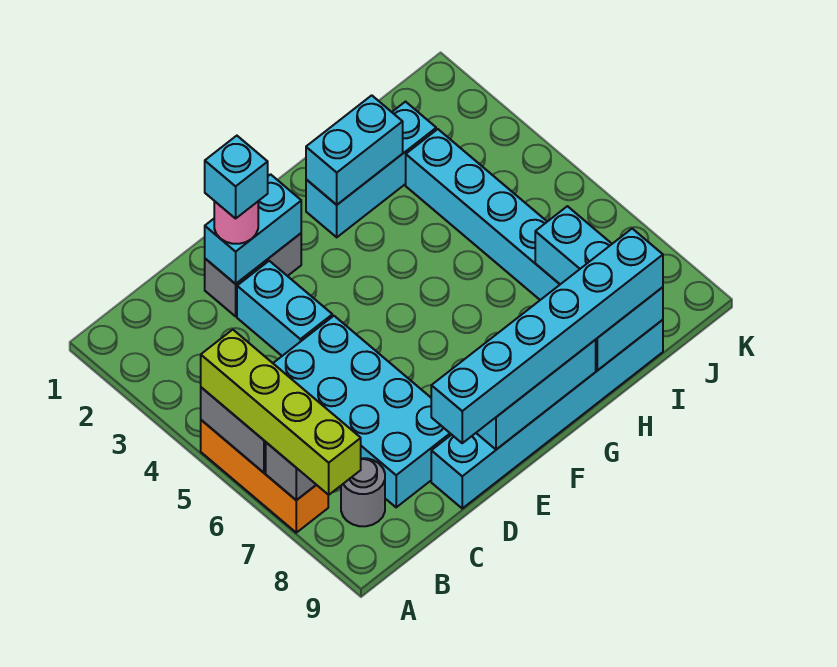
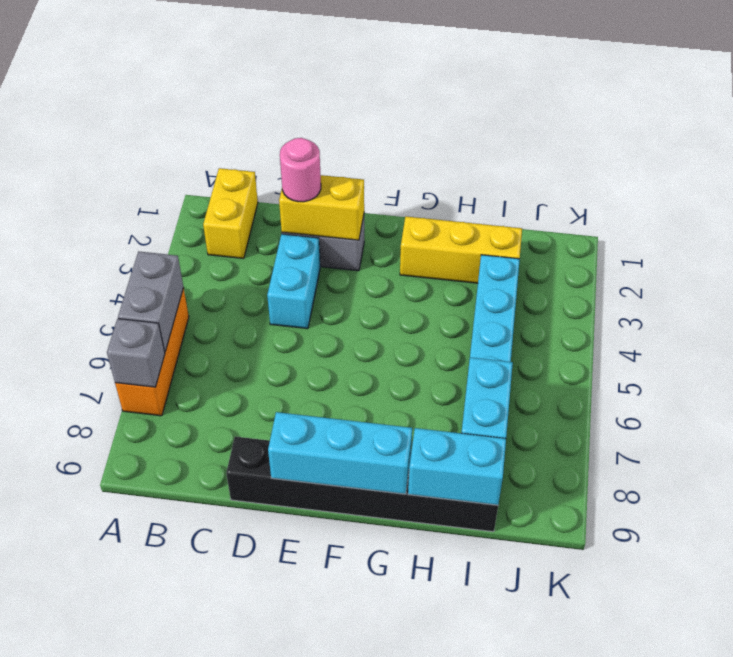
lime brick A5:A8 level 3 -> none
none -> yellow brick B1:B2 level 1
grey round brick B8 level 1 -> none
cyan brick C5:D8 level 1 -> none
cyan brick D2:E2 level 2 -> yellow brick D2:E2 level 2
cyan brick D2 level 4 -> none
cyan brick D9:I9 level 1 -> black brick D9:I9 level 1
cyan brick D9:I9 level 3 -> none
cyan brick G2:I2 level 1 -> yellow brick G2:I2 level 1
cyan brick G2:H2 level 2 -> none

